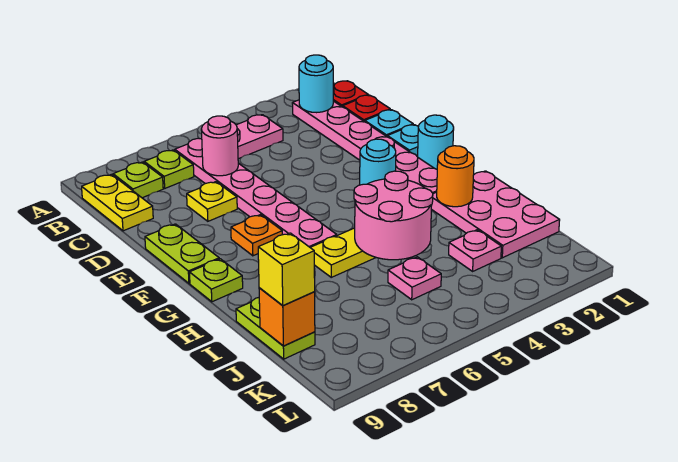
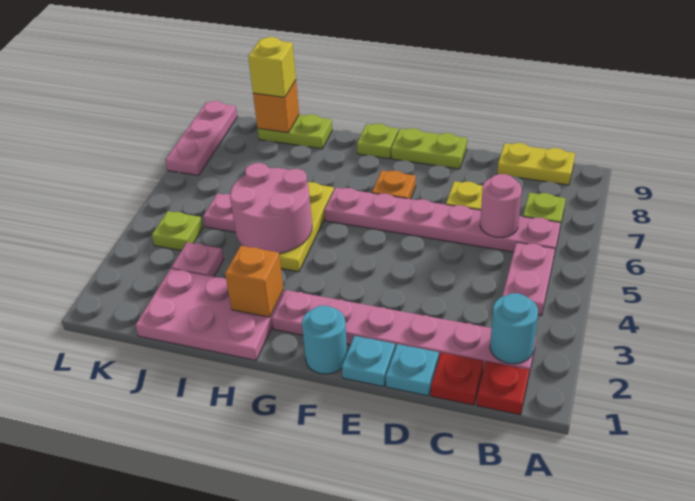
lime plate B8 level 1 -> lime plate K4 level 1
cyan round brick F3 level 1 -> none
orange round brick H2 level 2 -> orange brick H2 level 2
none -> pink plate L7:L9 level 1

